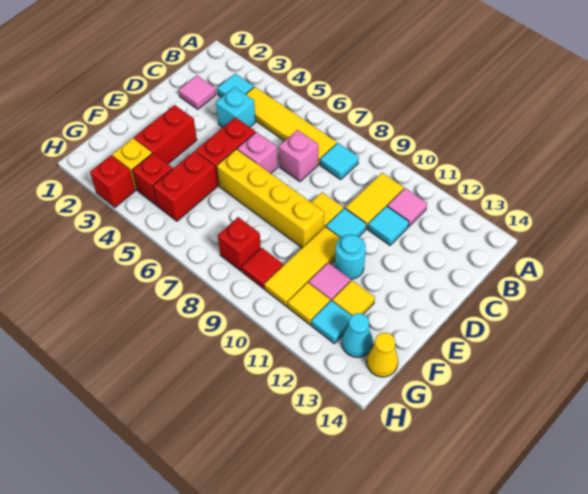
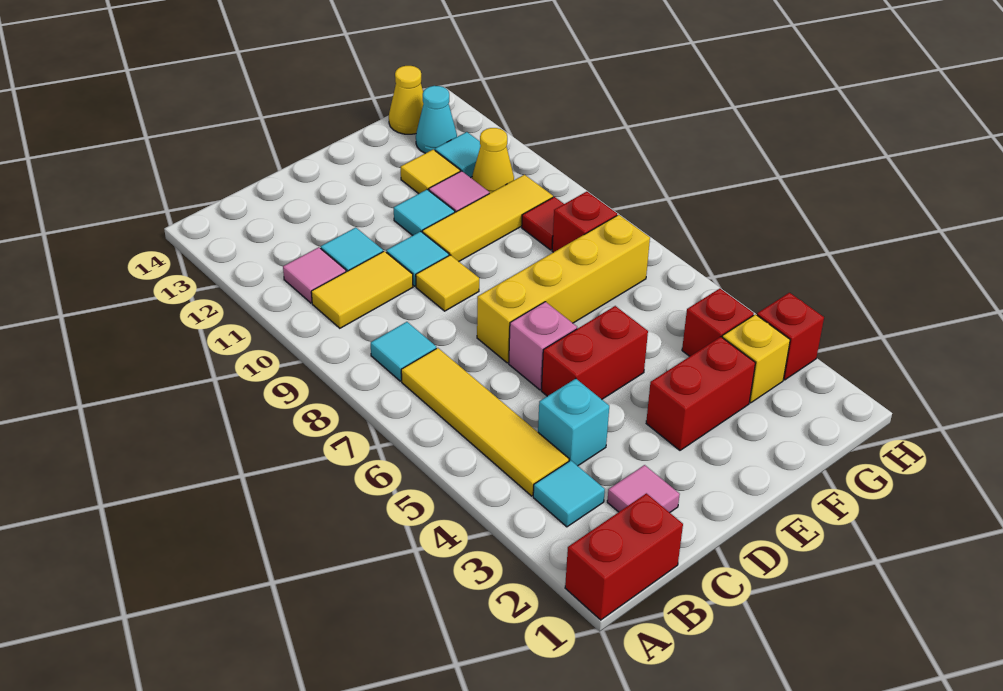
pink brick C7 level 1 -> none
yellow brick E6:E9 level 1 -> yellow brick D7:G7 level 1
cyan round brick E11 level 1 -> cyan tile E11 level 1
red brick F5:G5 level 1 -> red brick A1:B1 level 1
yellow tile G11 level 1 -> yellow cone G11 level 1

